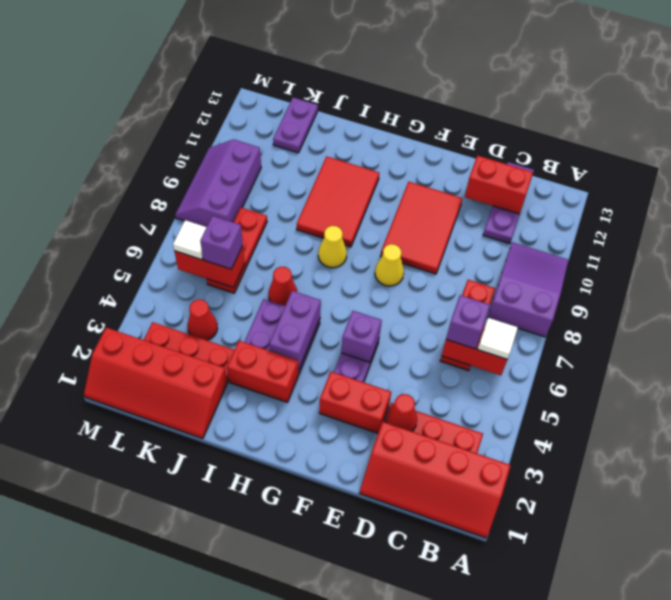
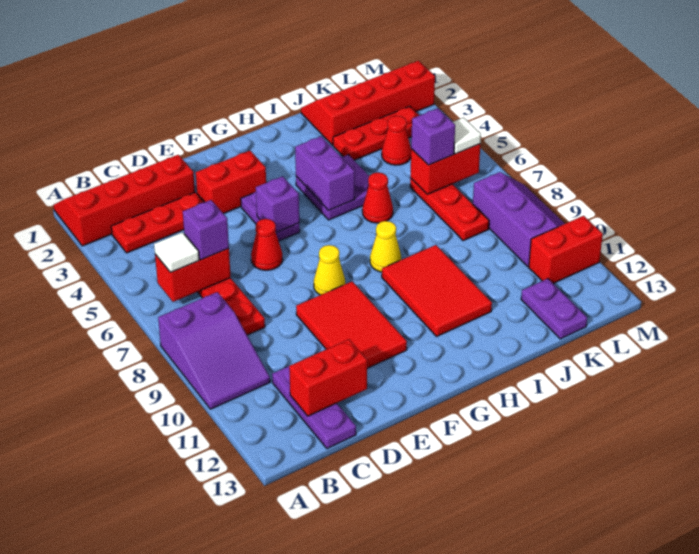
red cone D3 level 2 -> red cone E6 level 1
red brick H3:I3 level 1 -> red brick L11:M11 level 1

